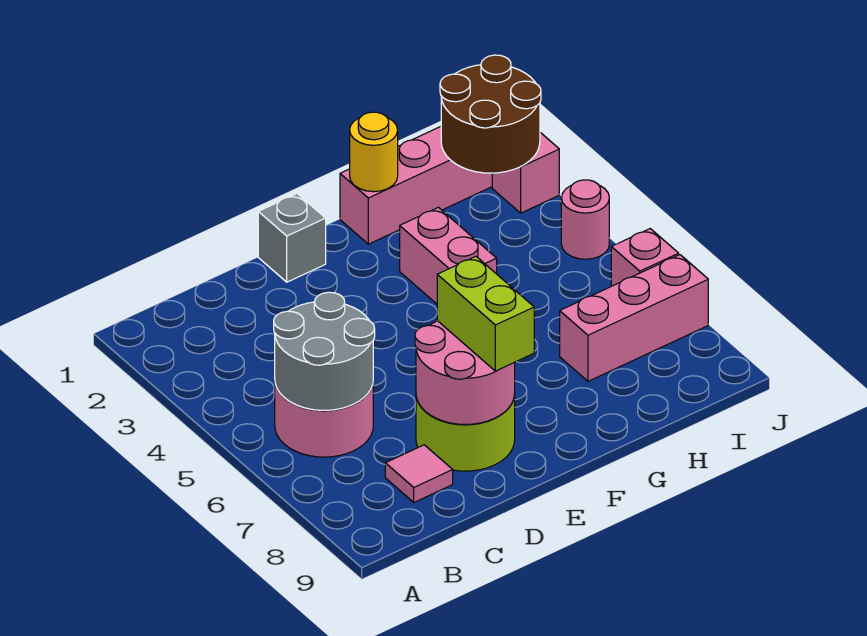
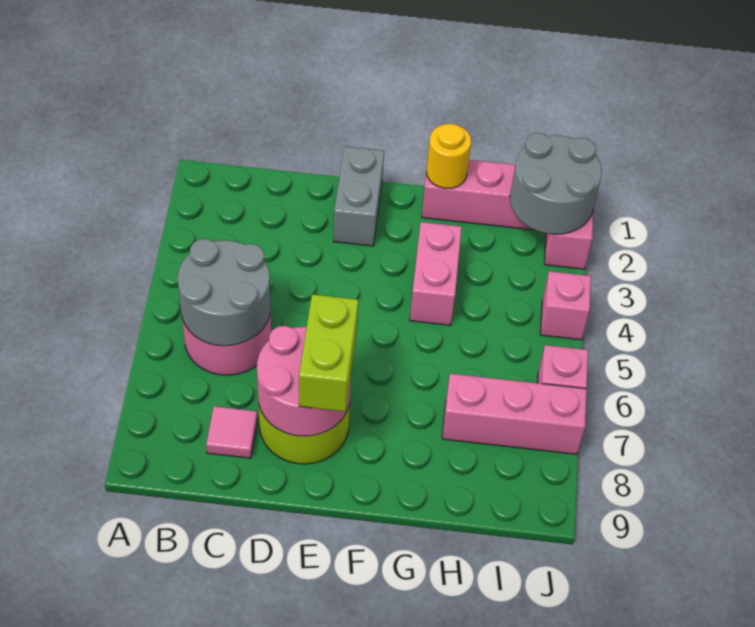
grey brick E1 level 1 -> grey brick E1:E2 level 1
brown round brick I1:J2 level 2 -> grey round brick I1:J2 level 2
pink round brick J4 level 1 -> pink brick J4 level 1

